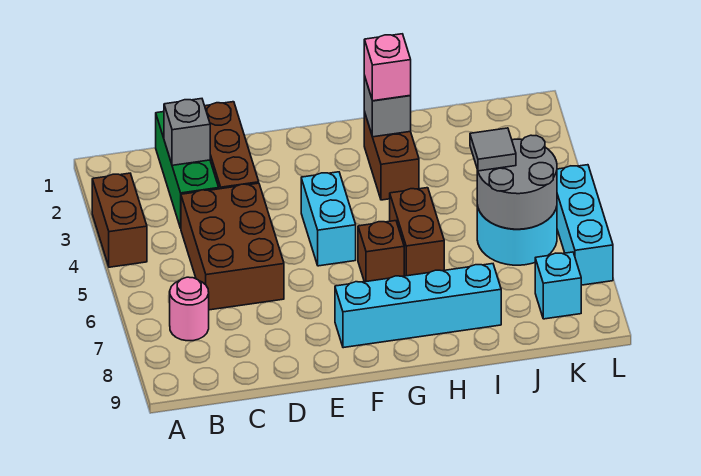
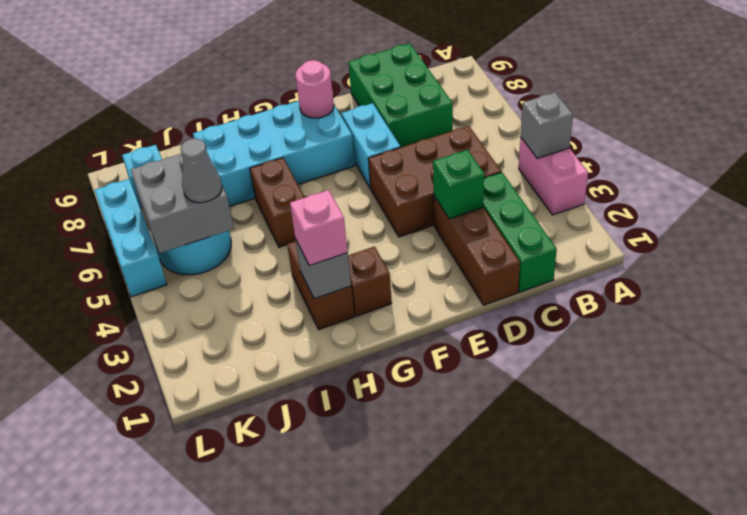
brown brick A3:A4 level 1 -> pink brick A3:A4 level 1
pink round brick B7 level 1 -> pink round brick F8 level 2
grey brick C2 level 2 -> grey brick A4 level 2
brown brick C4:D6 level 1 -> brown brick C4:E5 level 1
none -> green brick C7:D9 level 1
none -> green brick D3 level 2
cyan brick F4:F5 level 1 -> cyan brick E6:E7 level 1
cyan brick F8:I8 level 1 -> cyan brick F7:I8 level 1
brown brick G6 level 1 -> brown brick G2 level 1
grey round brick J5:K6 level 2 -> grey brick J5:K6 level 2
grey tile J5 level 3 -> grey cone J5 level 3

